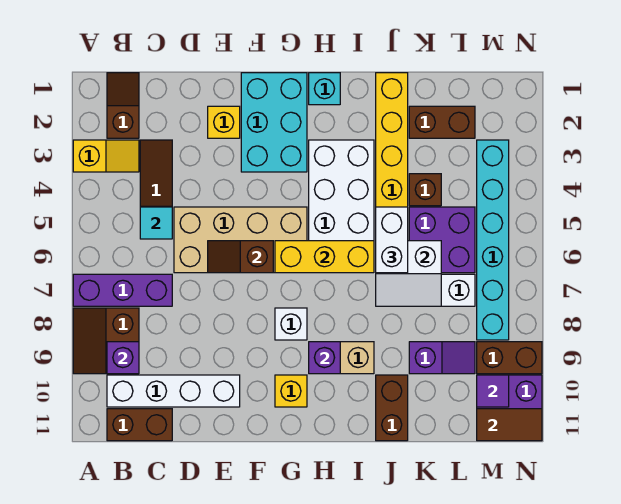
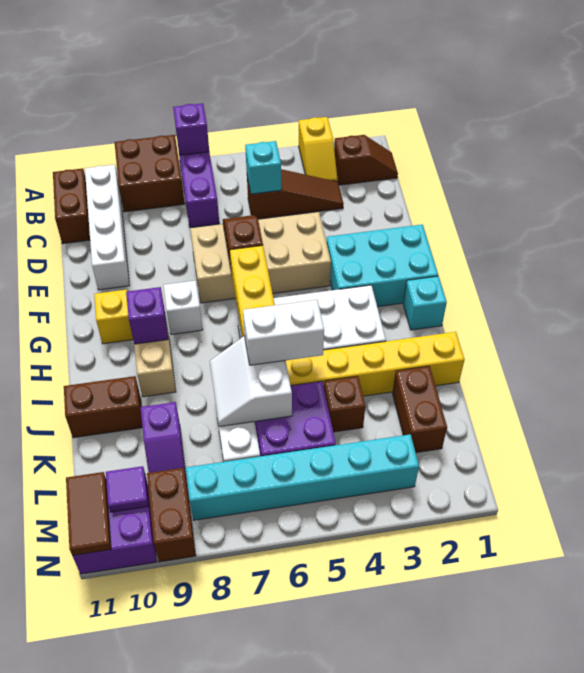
brown slope A8:B9 level 1 top B -> brown brick A8:B9 level 1
purple brick B9 level 2 -> purple brick A7 level 2
cyan tile C5 level 2 -> cyan brick C5 level 2
tan brick D5:G6 level 1 -> tan brick E4:F7 level 1
yellow brick E2 level 1 -> none

